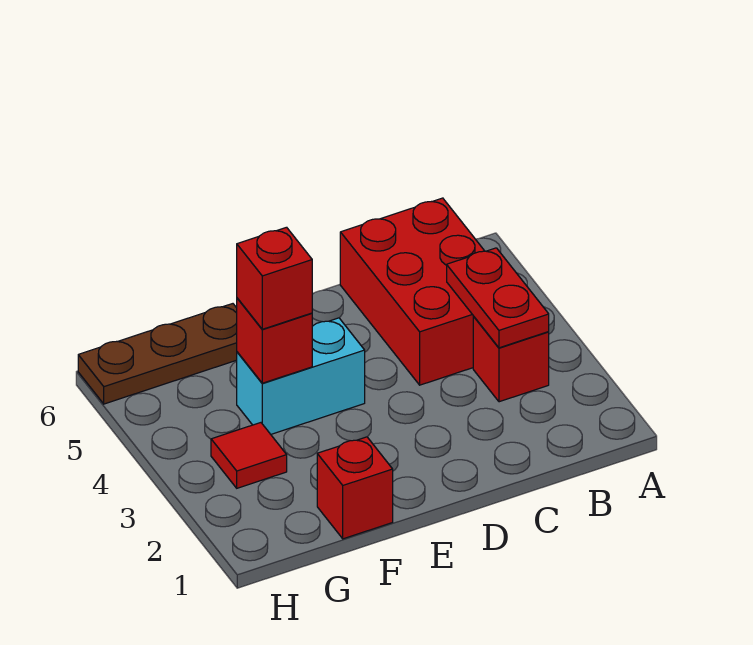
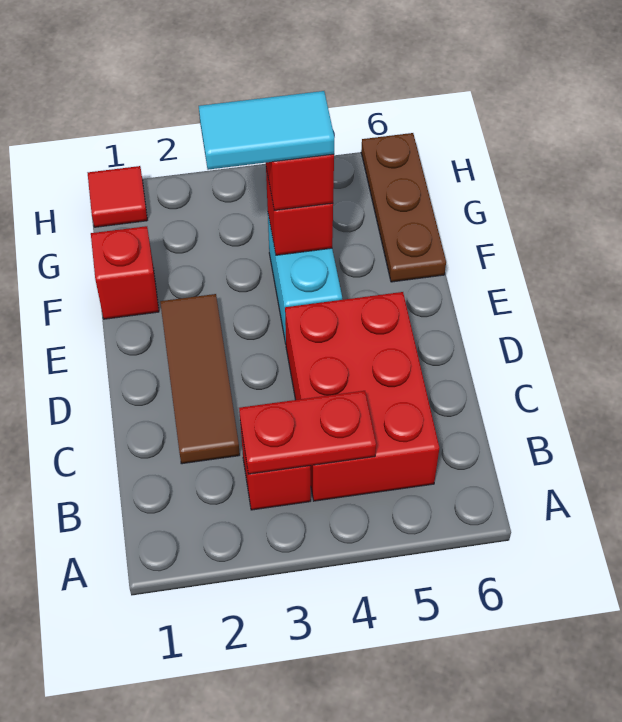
red brick B4:C6 level 1 -> red brick B4:D5 level 1
none -> brown tile C2:E2 level 1
none -> cyan tile F3:F4 level 4
red tile G3 level 1 -> red tile H1 level 1

